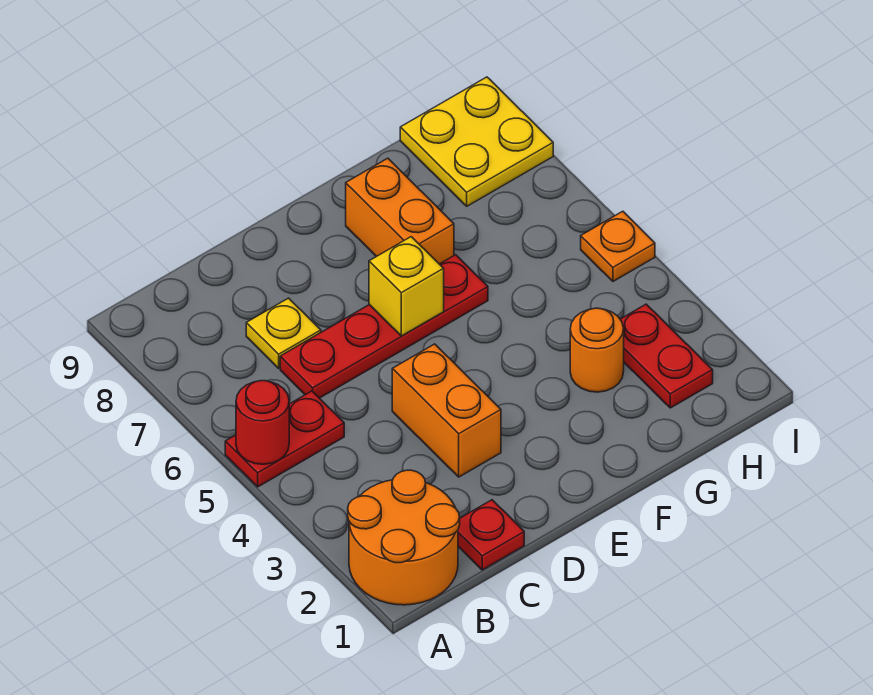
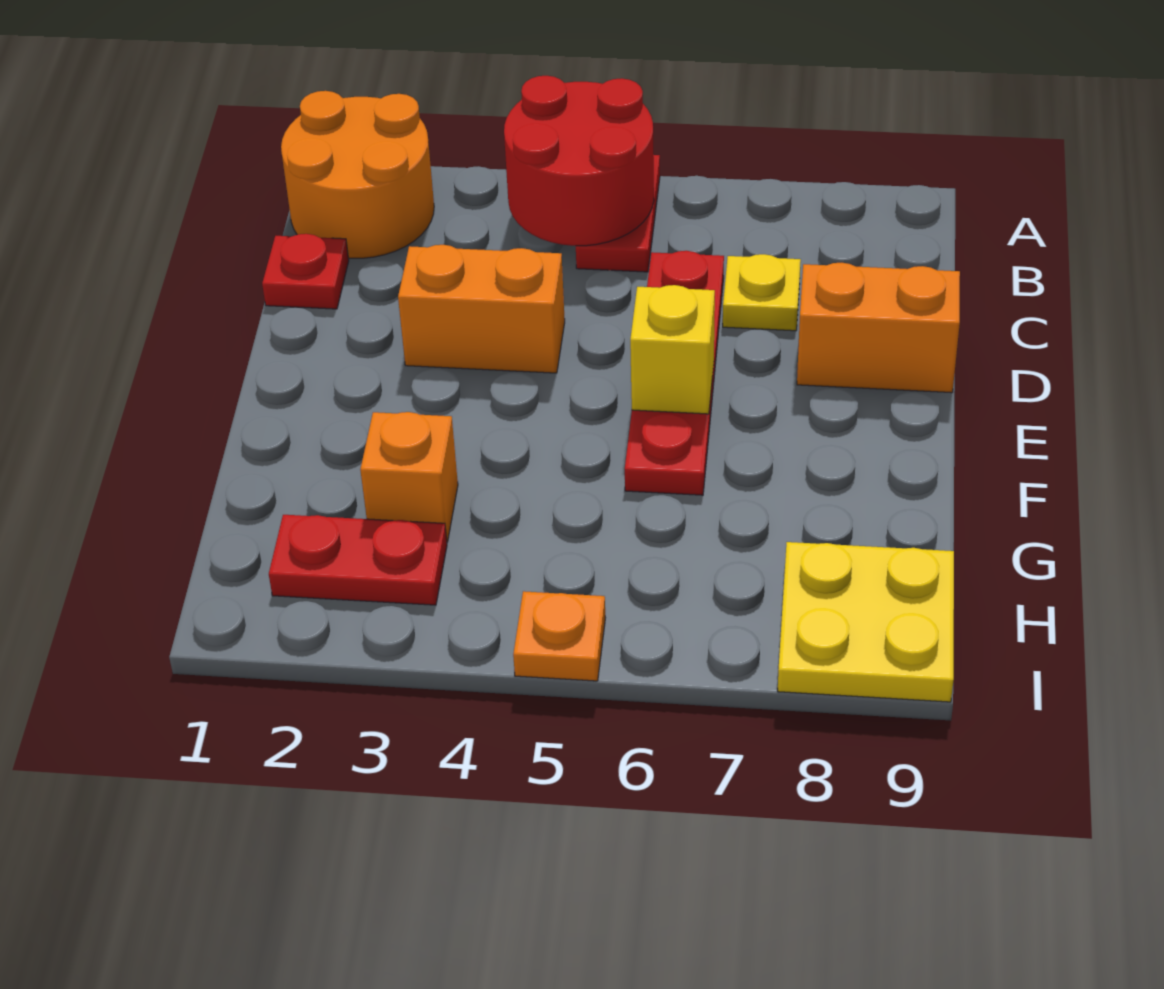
red round brick A5 level 2 -> red round brick A4:B5 level 2
orange brick F7:F8 level 1 -> orange brick D8:D9 level 1
orange round brick G3 level 1 -> orange brick G3 level 1

